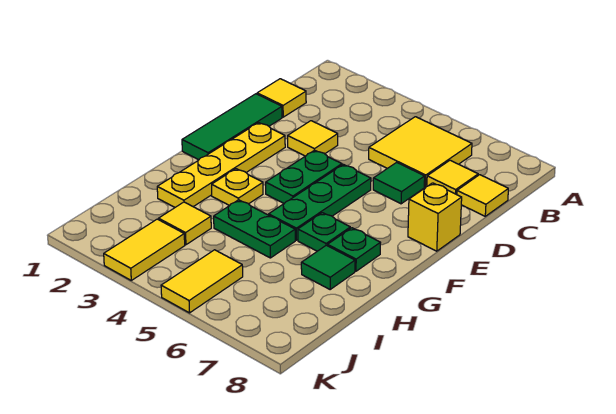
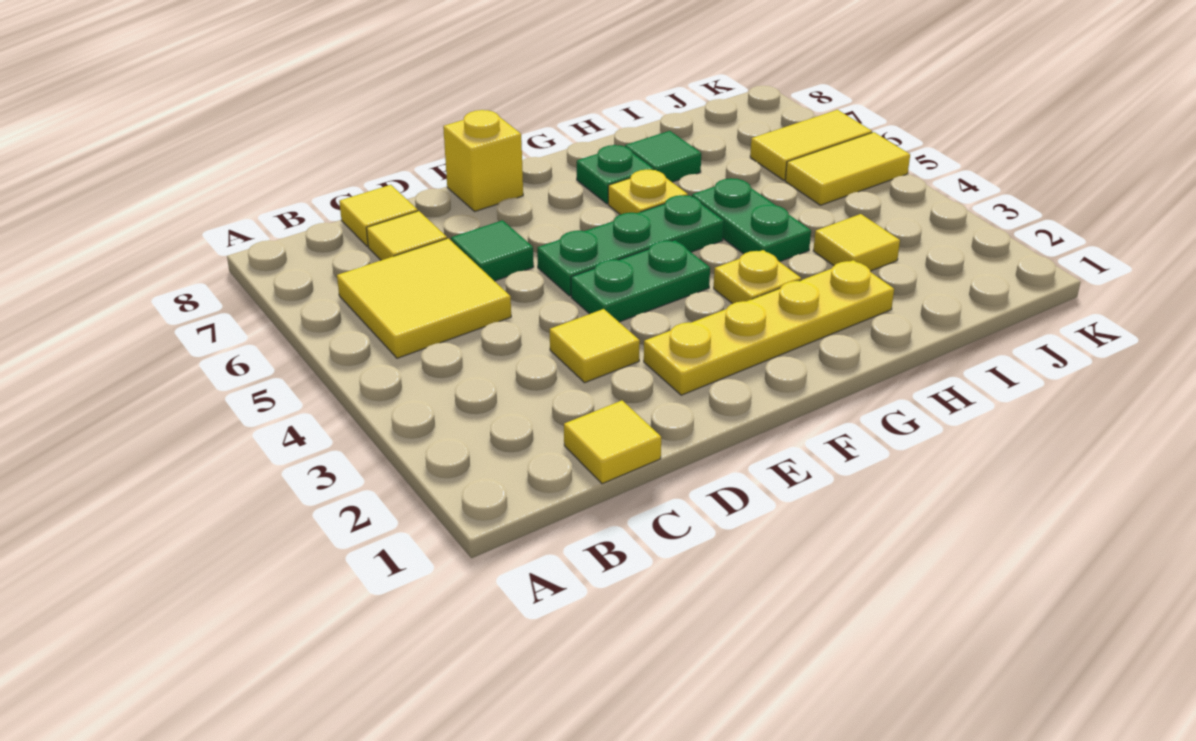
green tile D1:F1 level 1 -> none
green plate G6 level 1 -> yellow plate G6 level 1
yellow tile J3:K3 level 1 -> yellow tile J6:K6 level 1

